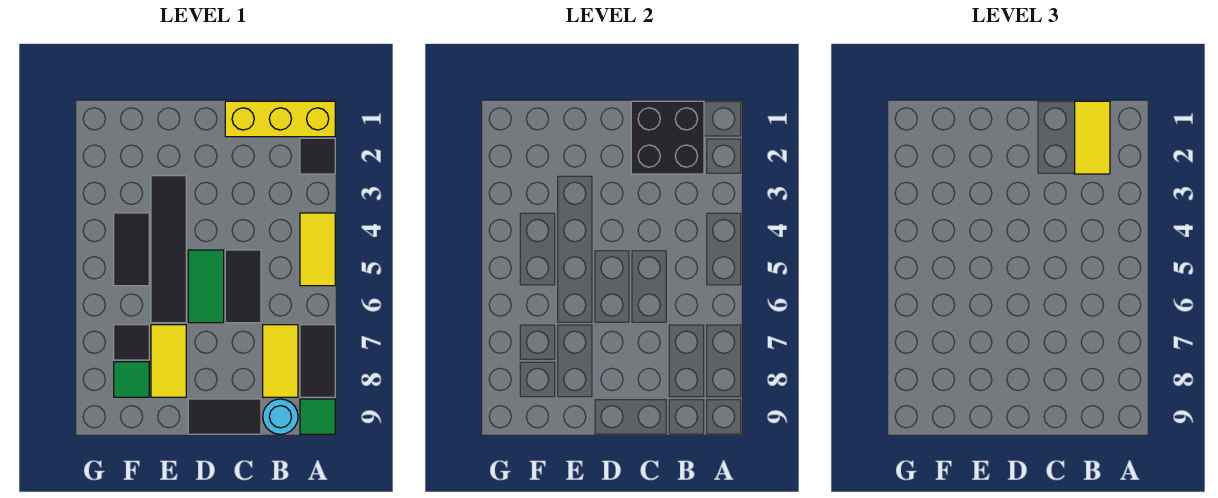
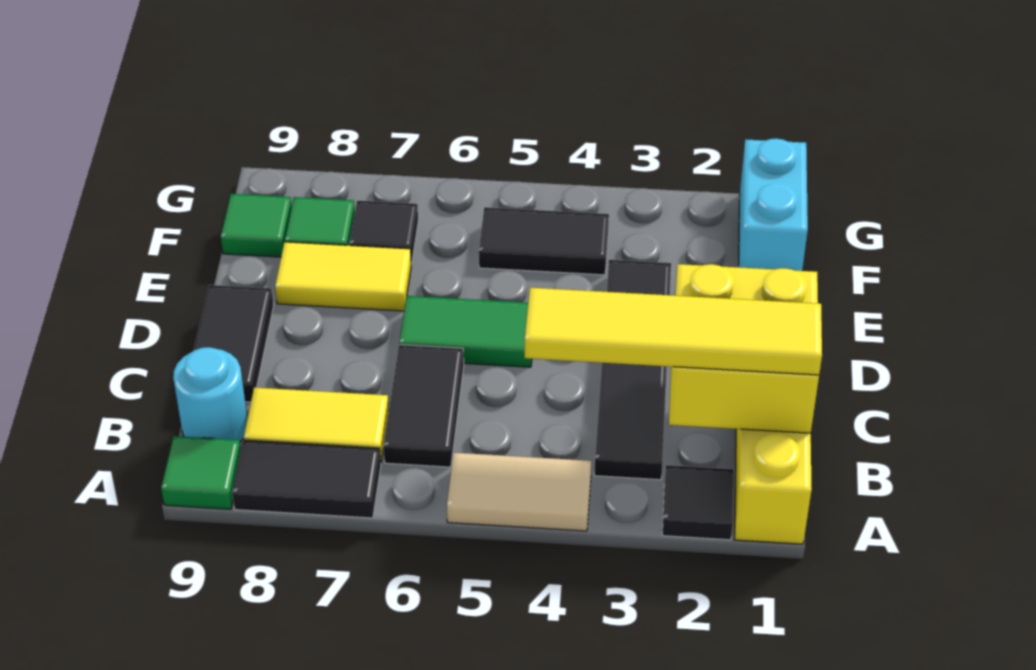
yellow tile A4:A5 level 1 -> tan tile A4:A5 level 1
black brick B1:C2 level 2 -> yellow brick B1:C2 level 2
yellow tile B1:B2 level 3 -> yellow tile B1:B4 level 3
black tile C5:C6 level 1 -> black tile B6:C6 level 1
black tile E3:E6 level 1 -> black tile B3:E3 level 1
none -> cyan brick F1:G1 level 1
none -> green tile F9 level 1

